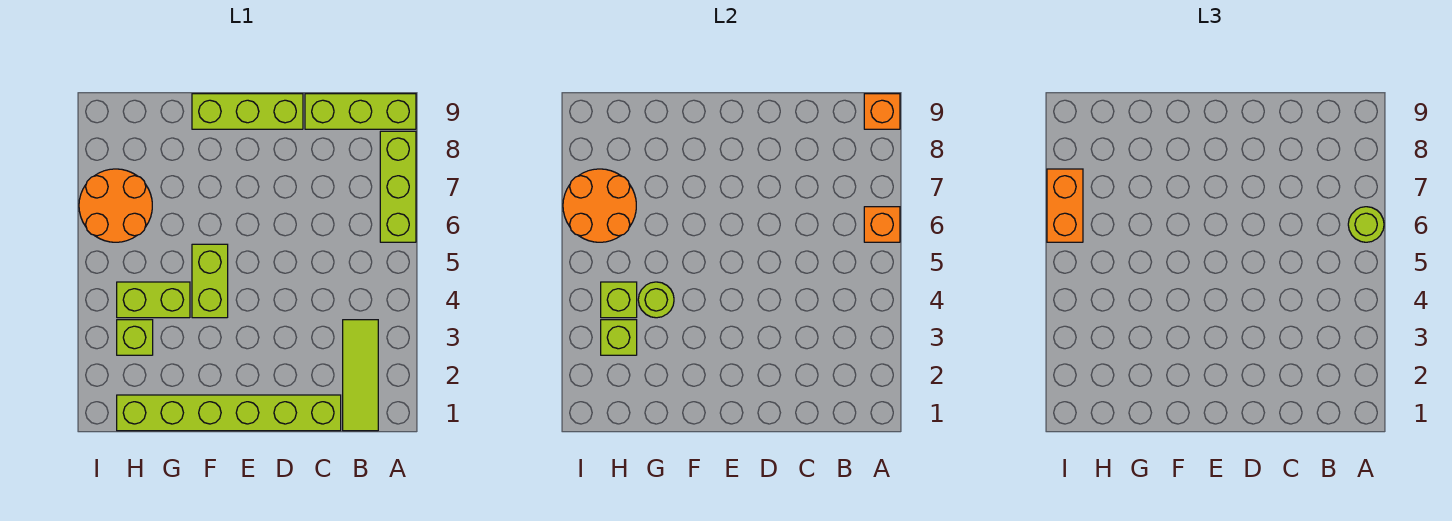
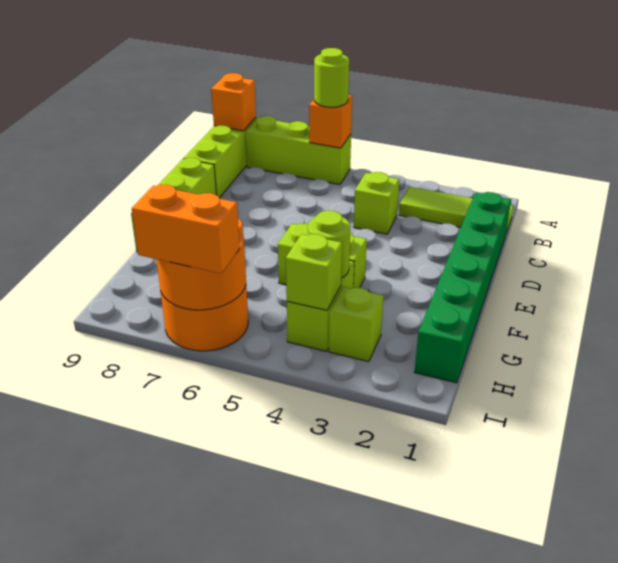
lime brick C1:H1 level 1 -> green brick C1:H1 level 1
lime brick H3 level 2 -> lime brick C4 level 1

